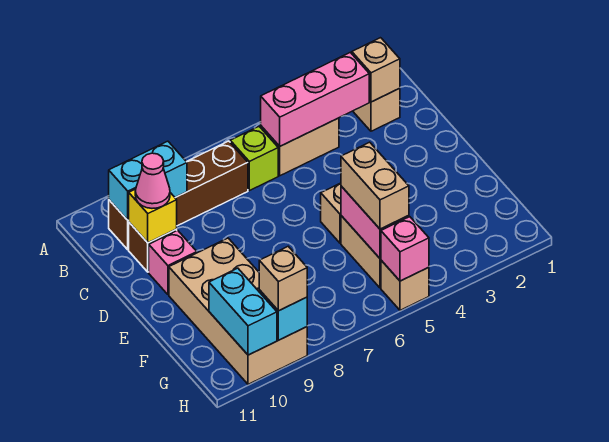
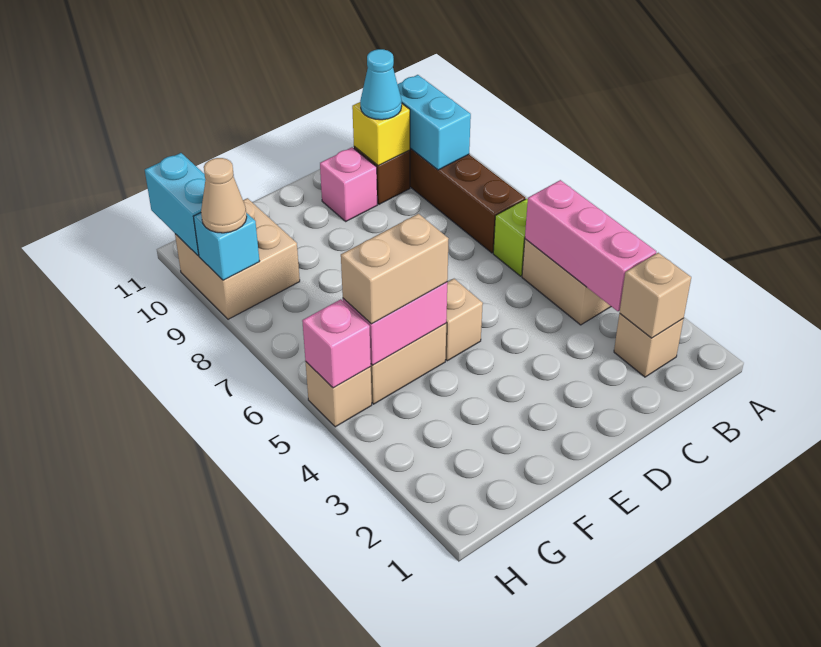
pink cone C10 level 3 -> cyan cone C10 level 3
tan brick E9:H10 level 1 -> tan brick G9:H10 level 1
cyan brick G10:H10 level 2 -> cyan brick H10:H11 level 2
tan brick H9 level 3 -> tan cone H9 level 3

